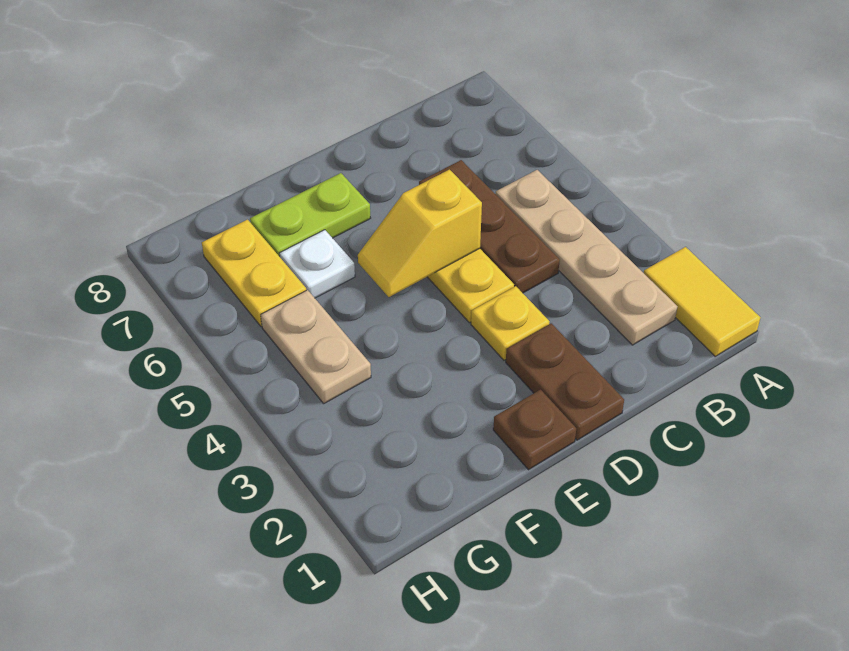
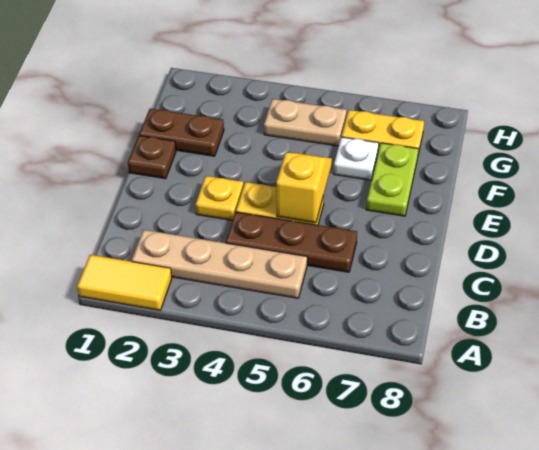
brown plate D1:D2 level 1 -> brown plate F1:F2 level 1

